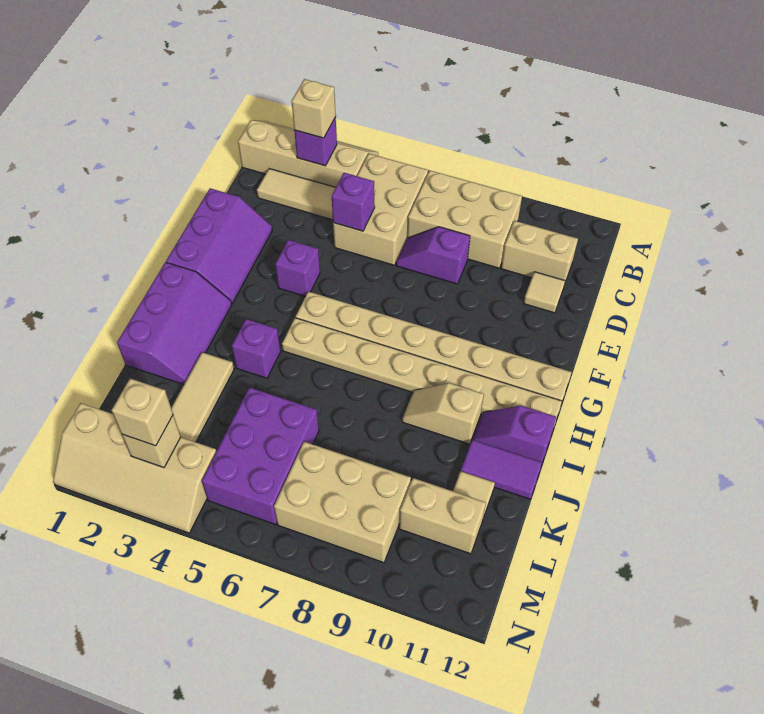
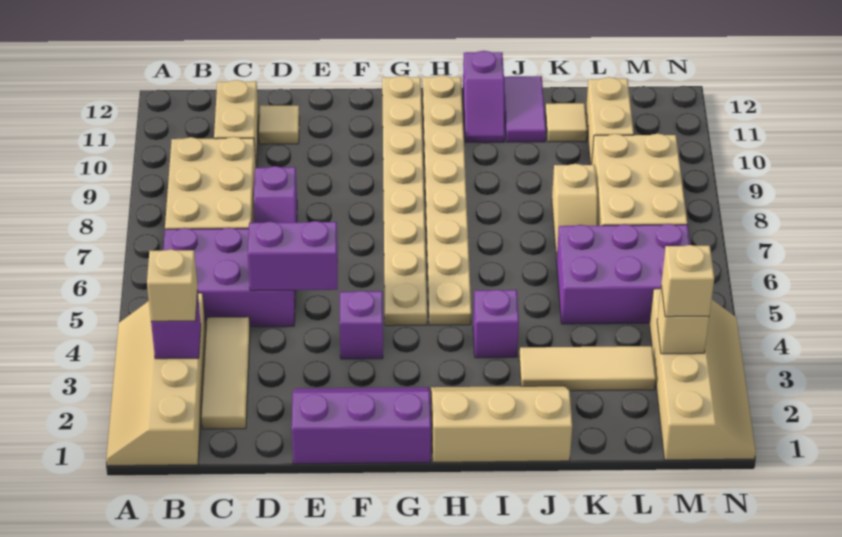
tan brick B5:D6 level 1 -> purple brick B5:D6 level 1
purple brick D5 level 2 -> purple brick D5:E5 level 2
purple slope H1:J2 level 1 top 1 -> tan slope H1:J2 level 1 top 1
tan slope I9:I10 level 1 top 10 -> tan slope K7:K8 level 1 top 8

